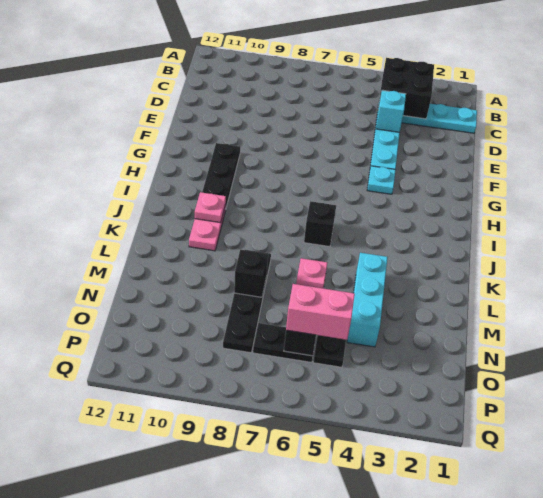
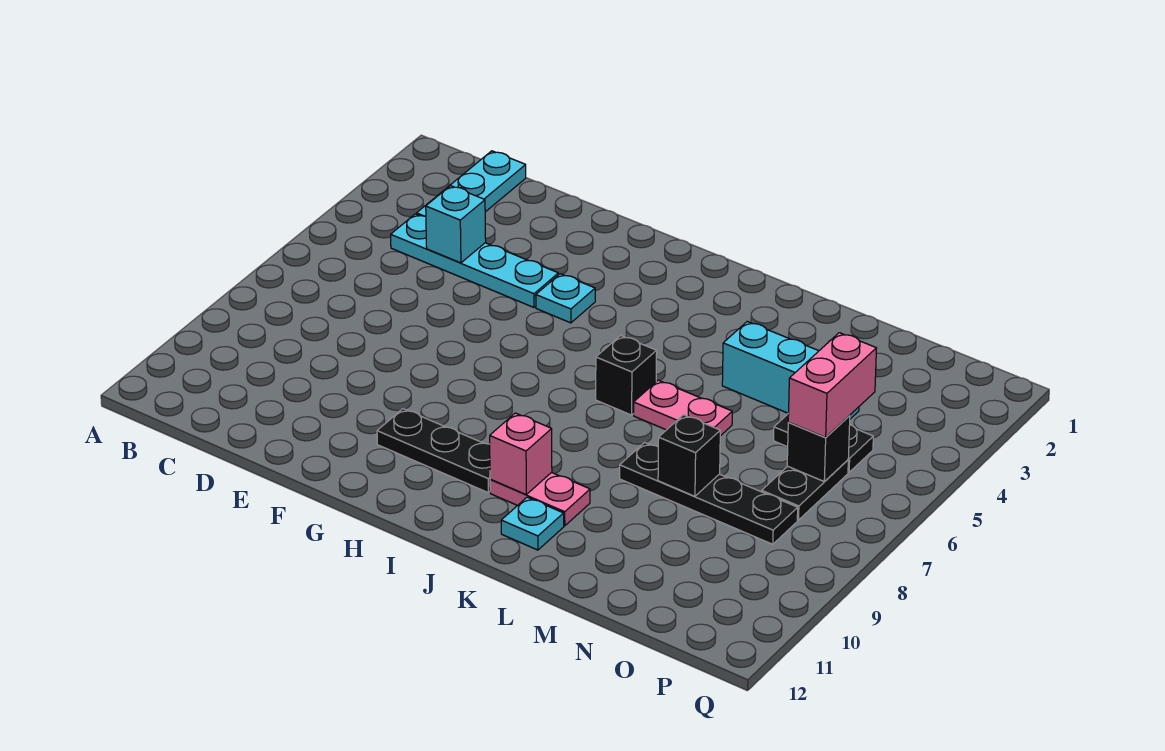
black brick B3:C4 level 2 -> none
pink plate J10 level 2 -> pink brick J10 level 2
none -> cyan plate K11 level 1
pink plate L6 level 1 -> pink plate K6:L6 level 1

